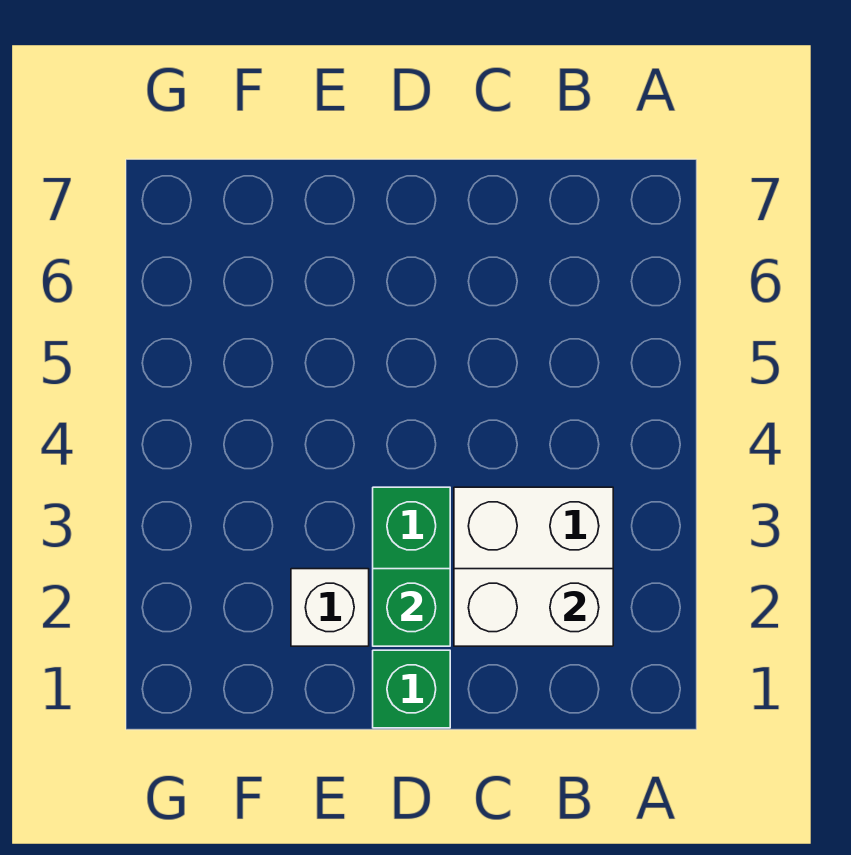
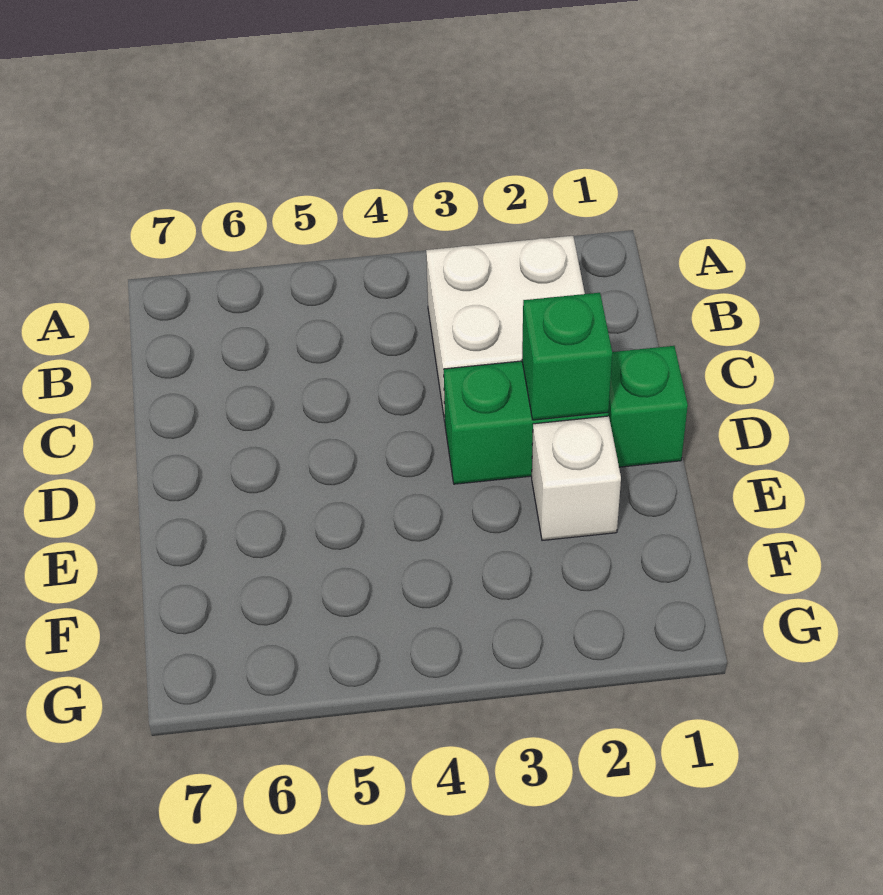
white brick B2:C2 level 2 -> none

